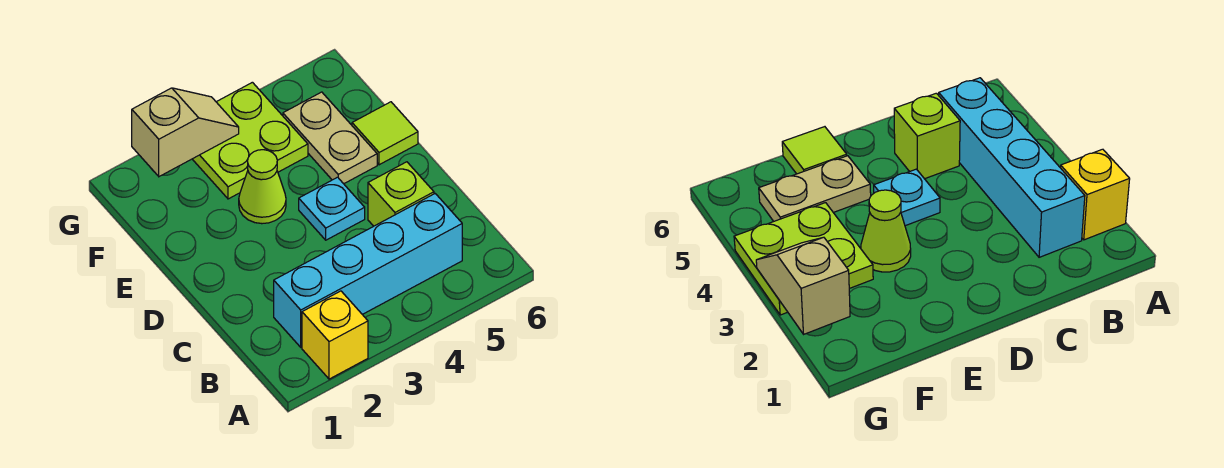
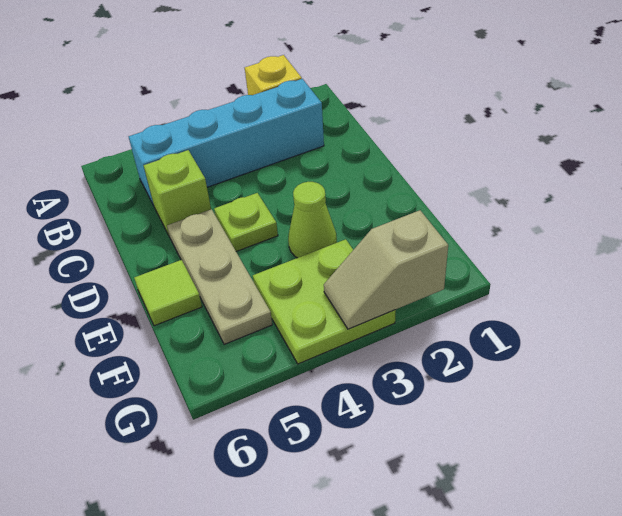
cyan plate D4 level 1 -> lime plate D4 level 1
tan plate E5:F5 level 1 -> tan plate D5:F5 level 1

